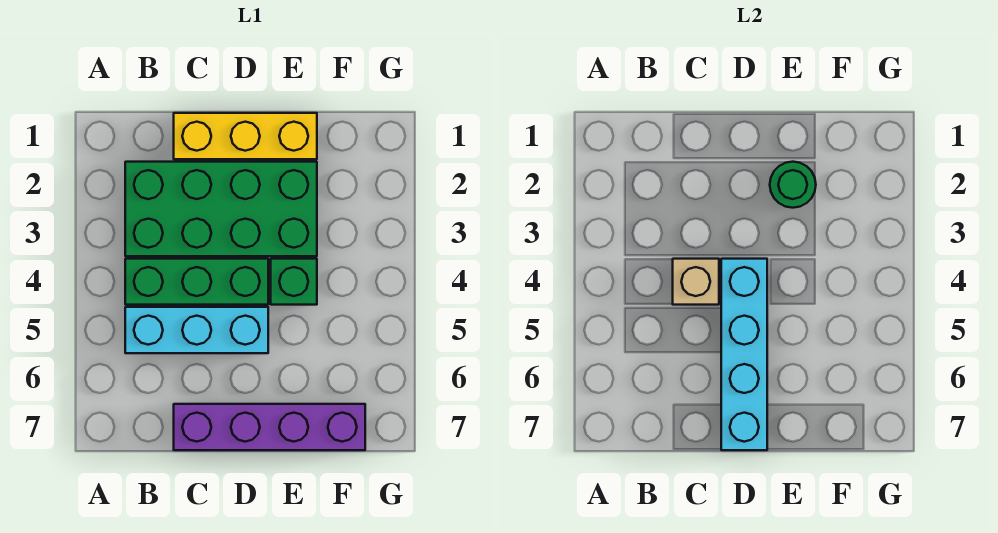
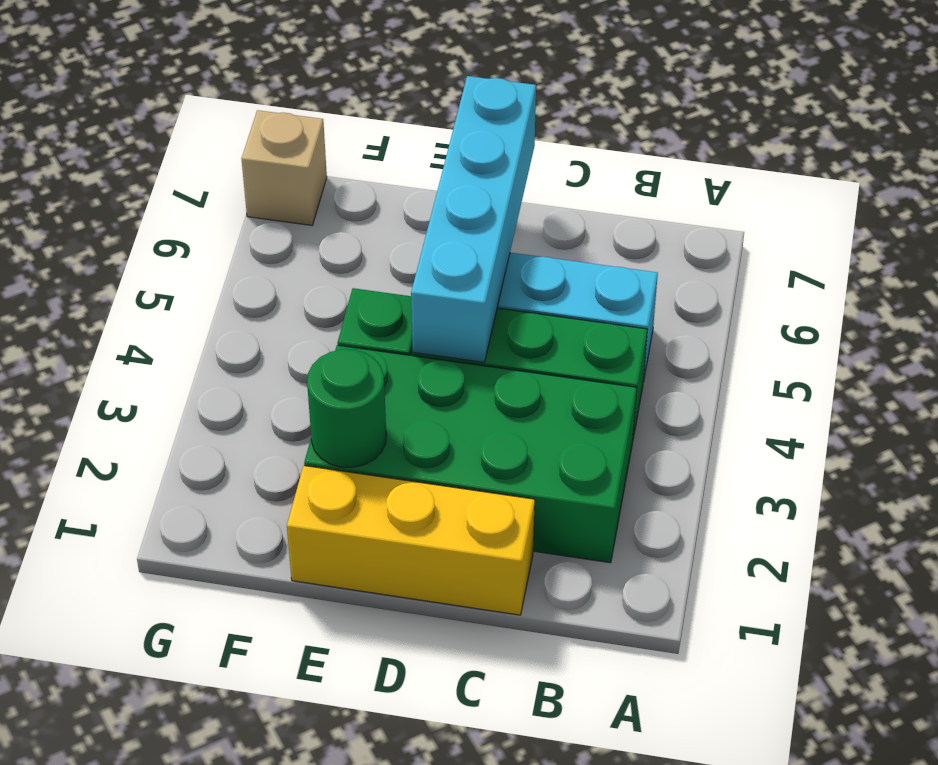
tan brick C4 level 2 -> tan brick G7 level 1
purple brick C7:F7 level 1 -> none

